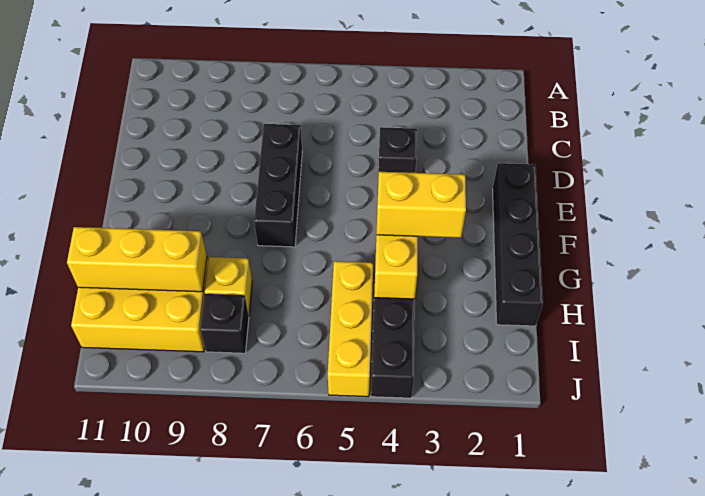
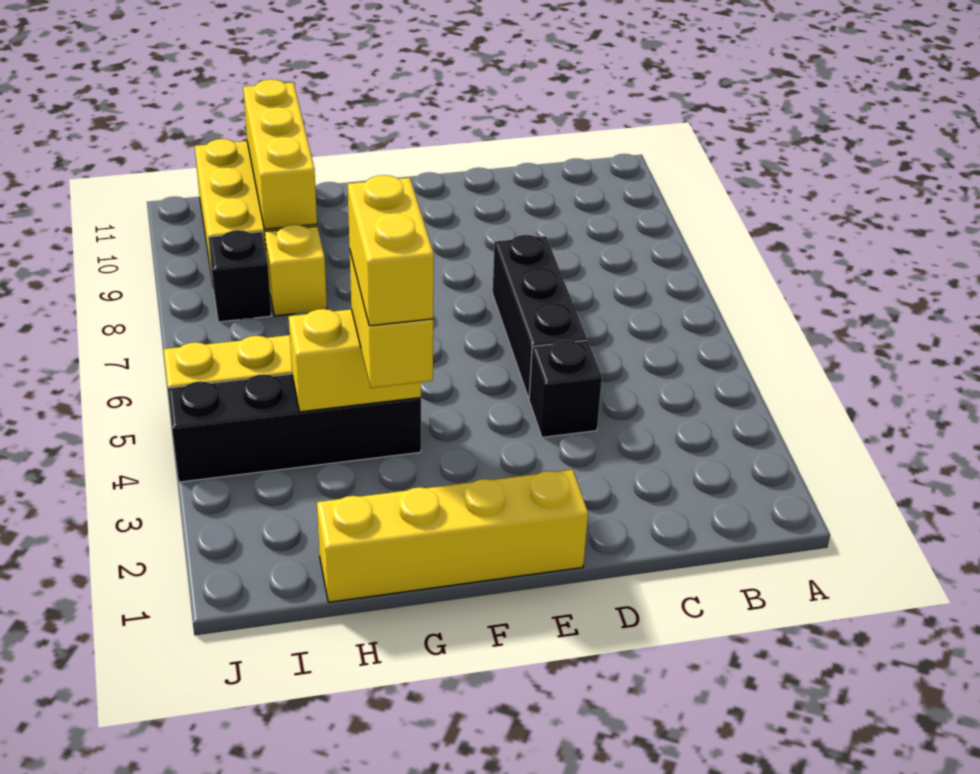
black brick D7:F7 level 1 -> black brick D5:D7 level 1
black brick E1:H1 level 1 -> yellow brick E1:H1 level 1
none -> yellow brick G3:G4 level 4

